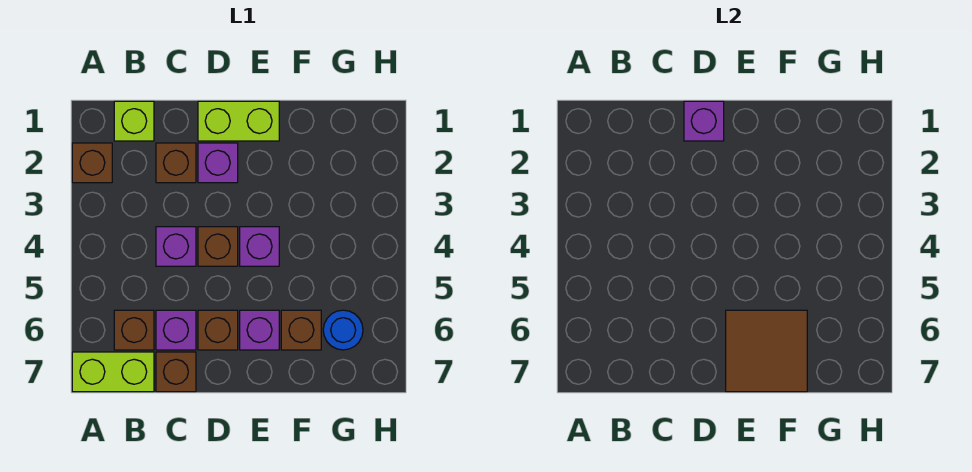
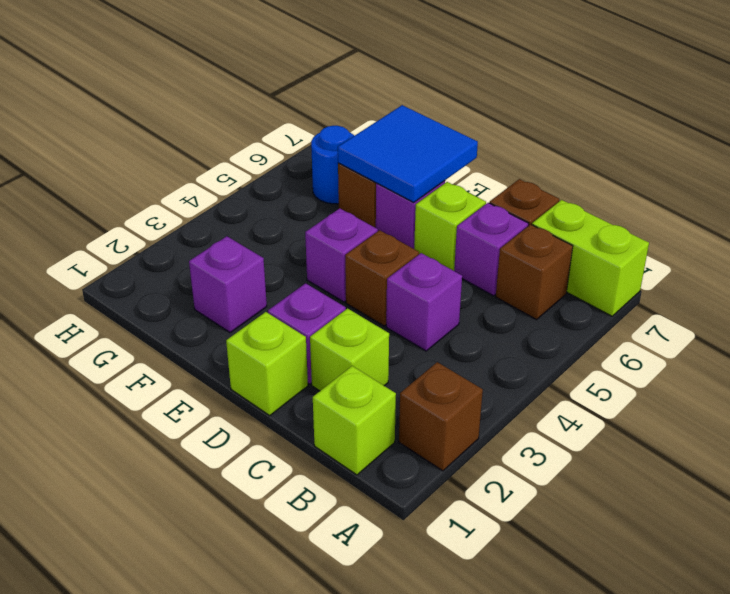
brown brick C2 level 1 -> lime brick C2 level 1
lime brick D1:E1 level 1 -> lime brick D1 level 1
purple brick D1 level 2 -> purple brick F2 level 1
brown brick D6 level 1 -> lime brick D6 level 1
brown tile E6:F7 level 2 -> blue tile E6:F7 level 2

